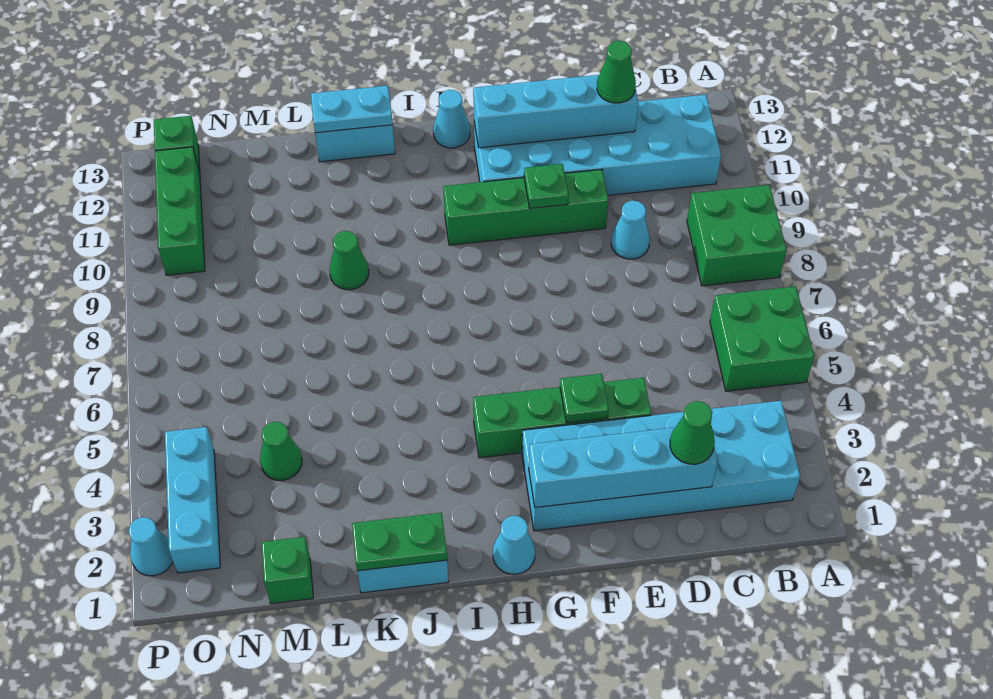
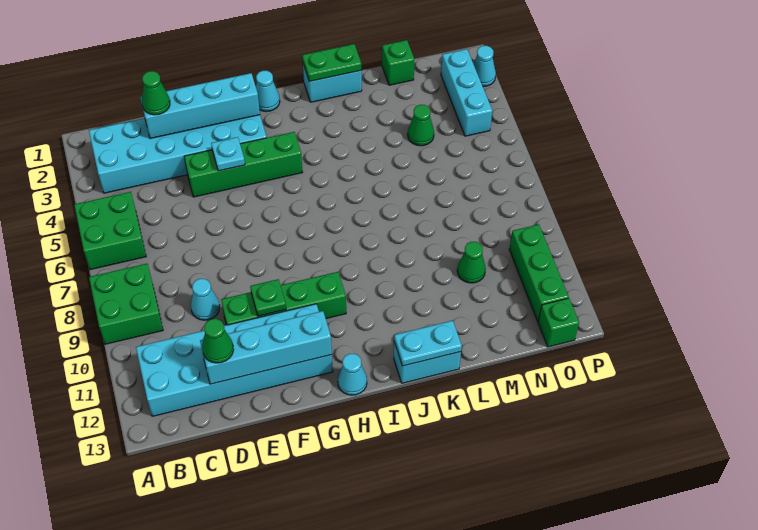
green plate F4 level 2 -> cyan plate F4 level 2
green cone K9 level 1 -> green cone M10 level 1

